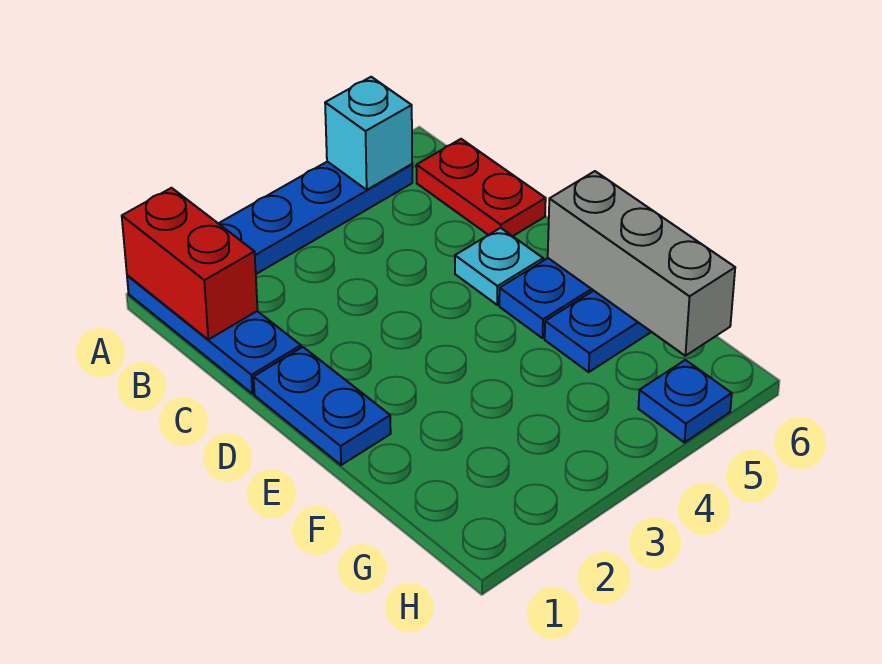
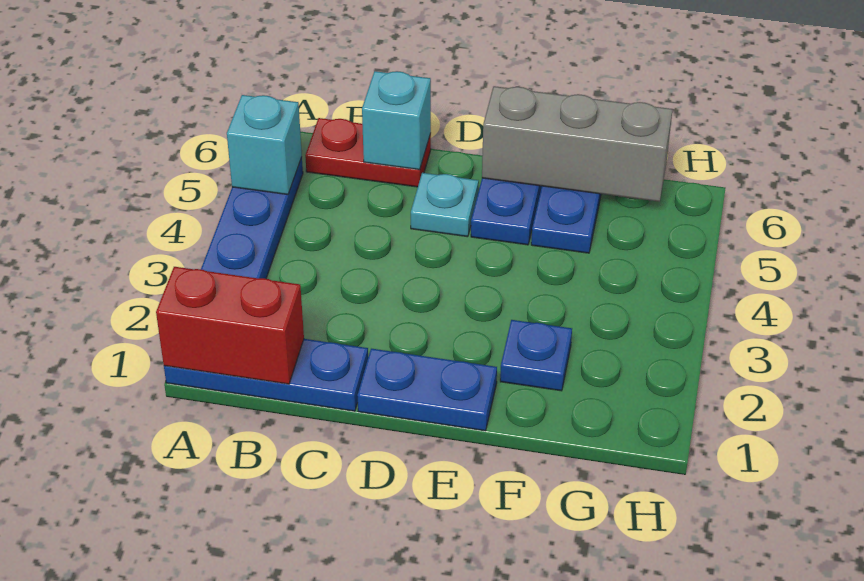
none -> cyan brick C6 level 2
blue plate H5 level 1 -> blue plate F2 level 1

